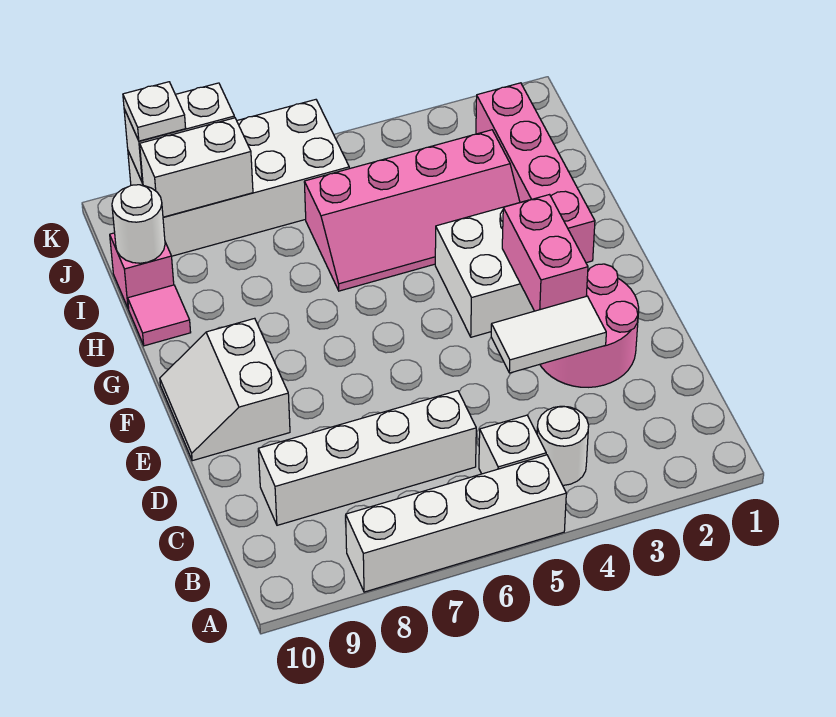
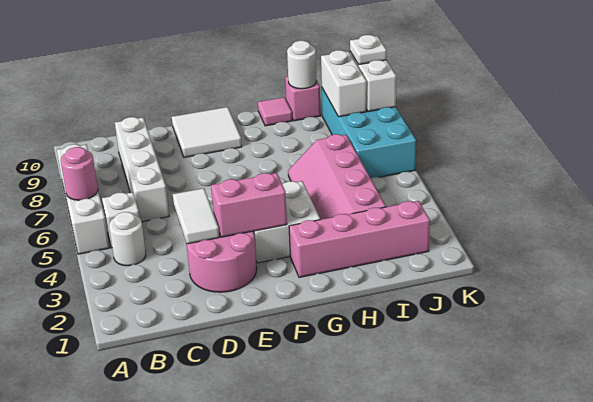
none -> pink round brick A6 level 2
white slope E9:F10 level 1 top 9 -> white tile E9:F10 level 1
white brick J6:K9 level 1 -> cyan brick J6:K9 level 1

